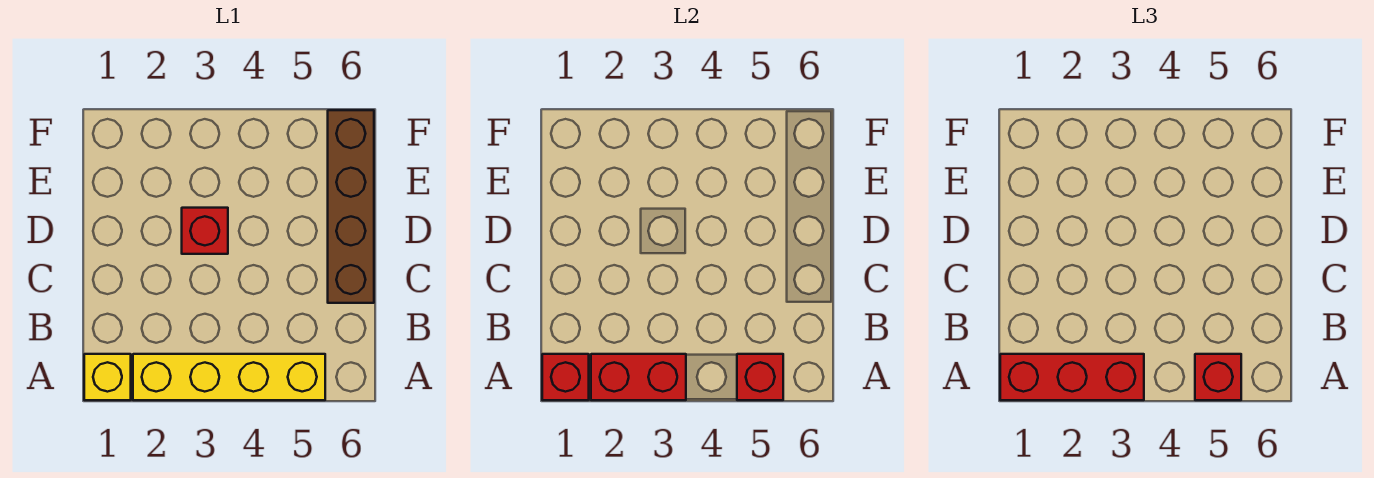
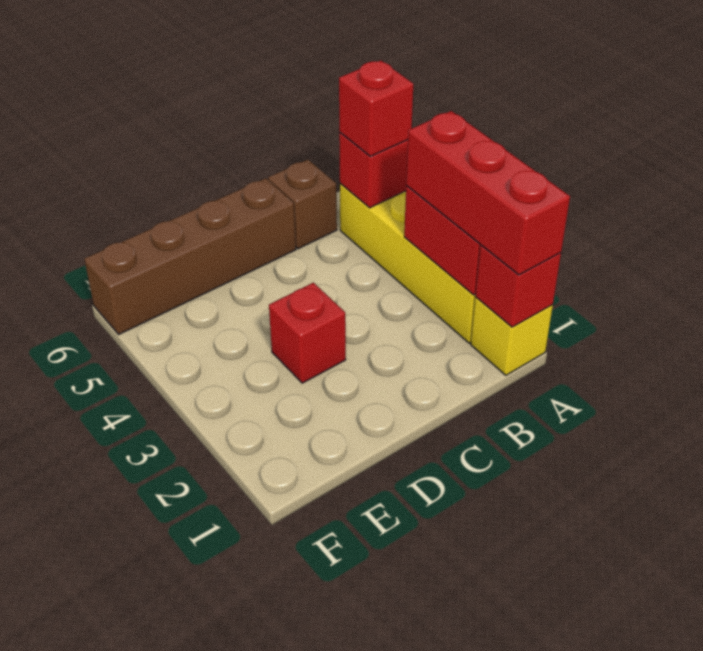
none -> brown brick B6 level 1

